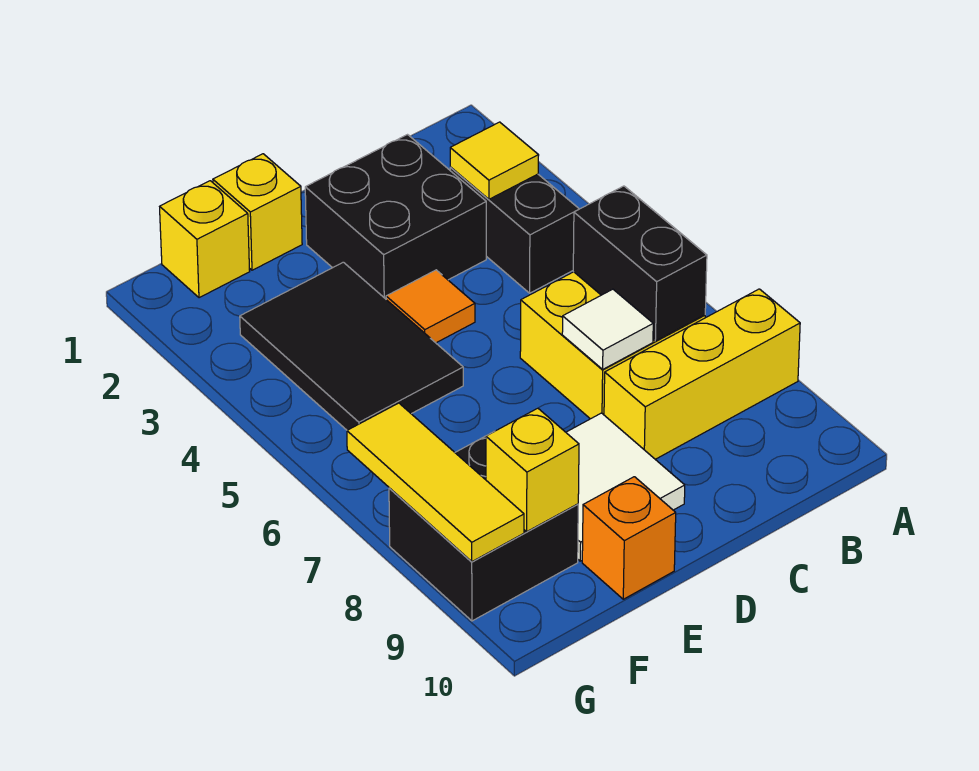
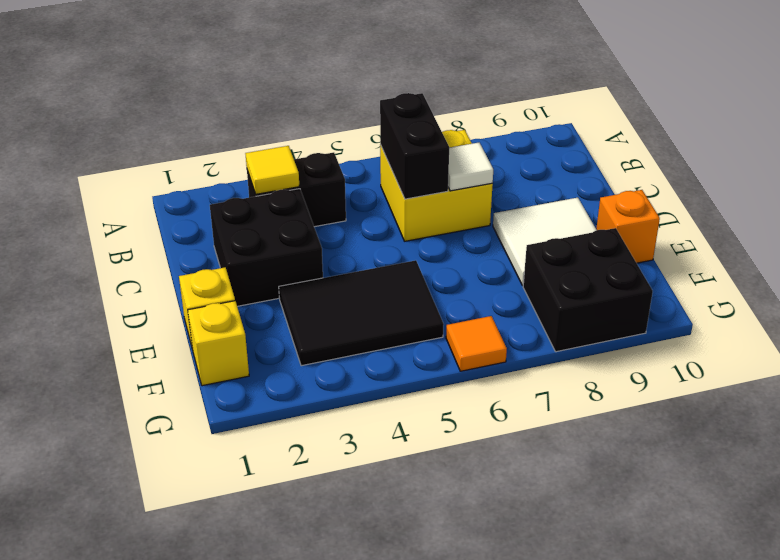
yellow brick A8:C8 level 1 -> none
black brick B6:B7 level 2 -> black brick B6:C6 level 2
orange tile D4 level 1 -> orange tile G6 level 1
yellow brick F9 level 2 -> none
yellow tile G7:G9 level 2 -> none

